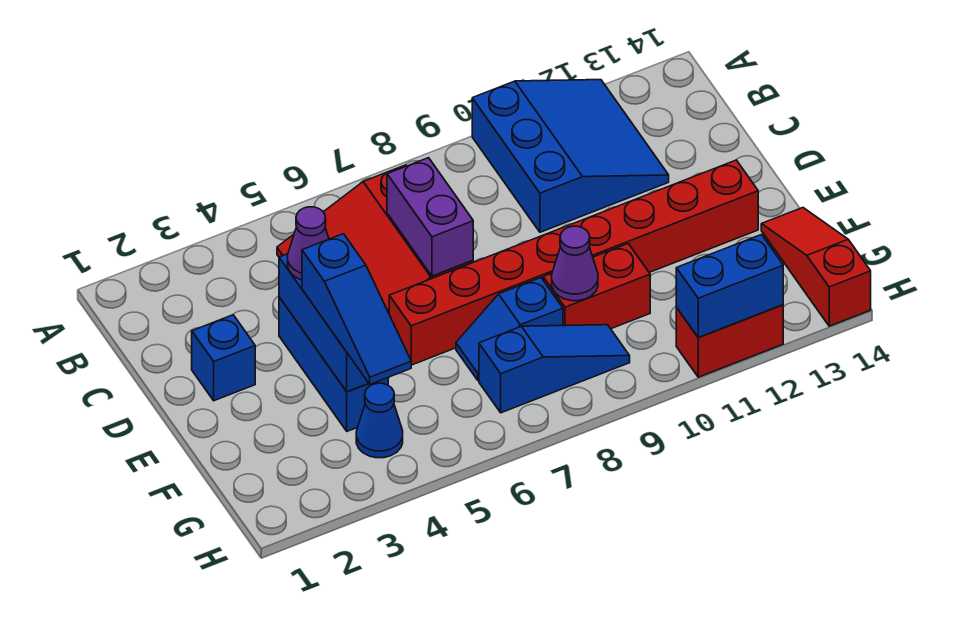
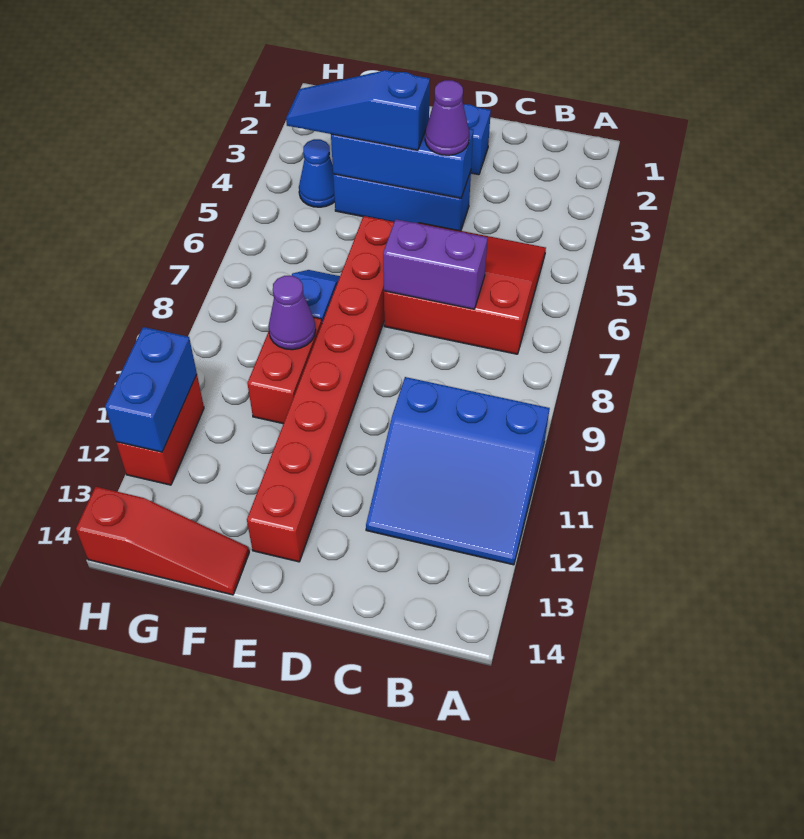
blue slope G7:G9 level 1 top 7 -> none

